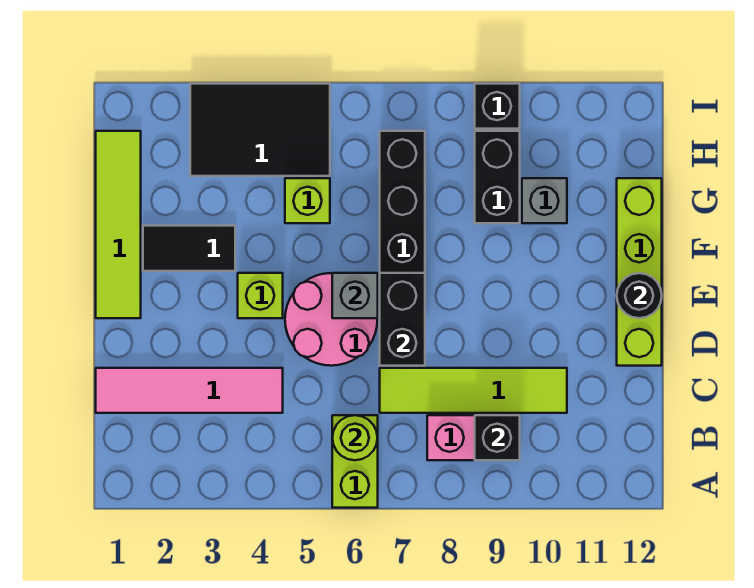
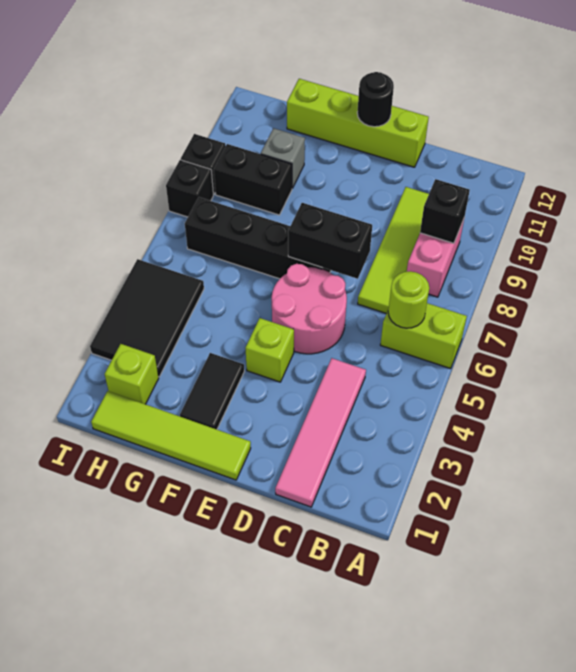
grey brick E6 level 2 -> none
lime brick G5 level 1 -> lime brick H2 level 1
none -> black brick I8 level 1

